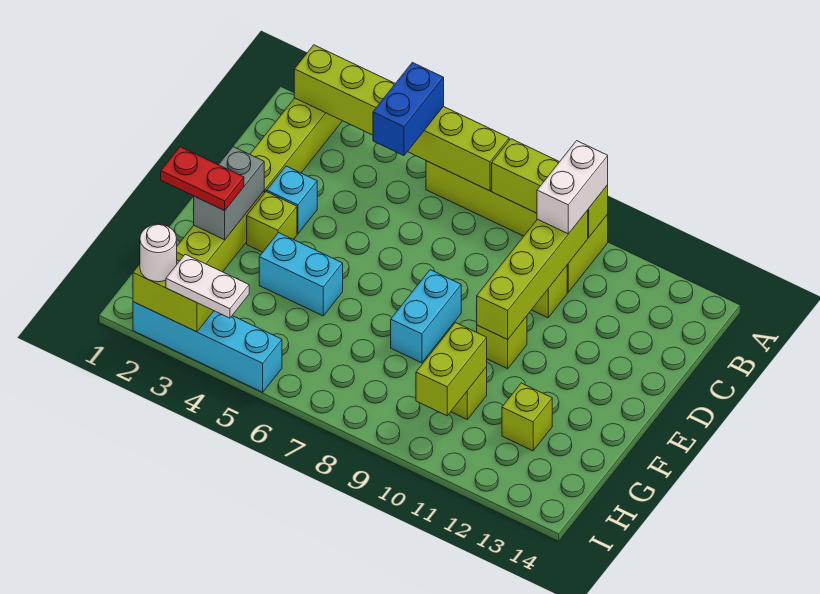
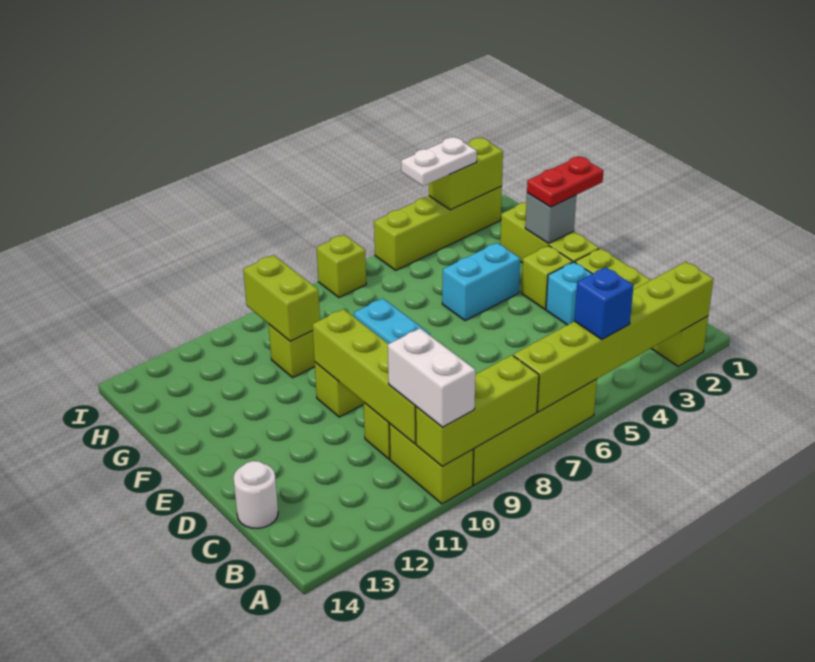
blue brick A5:B5 level 3 -> blue brick A5 level 3
grey brick E2:F2 level 2 -> grey brick F2 level 2
lime brick G12 level 1 -> lime brick I7 level 1
cyan brick I2:I5 level 1 -> lime brick I2:I5 level 1
white round brick I2 level 3 -> white round brick C14 level 1

